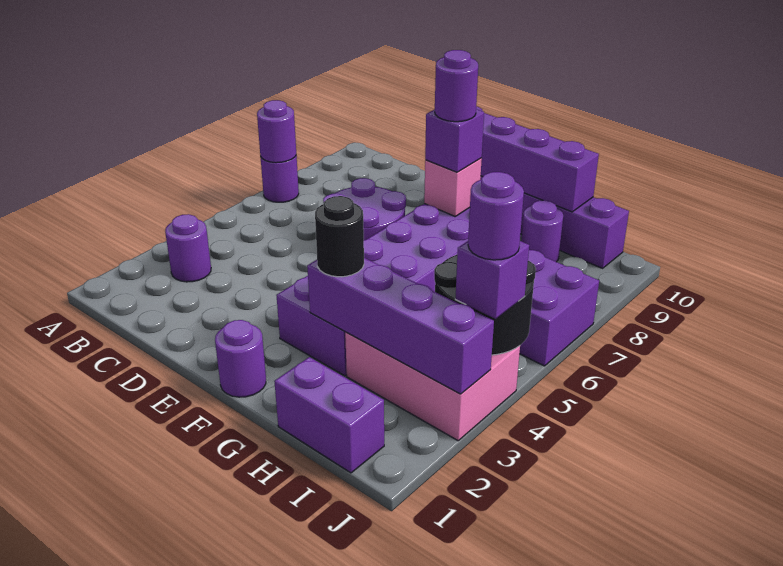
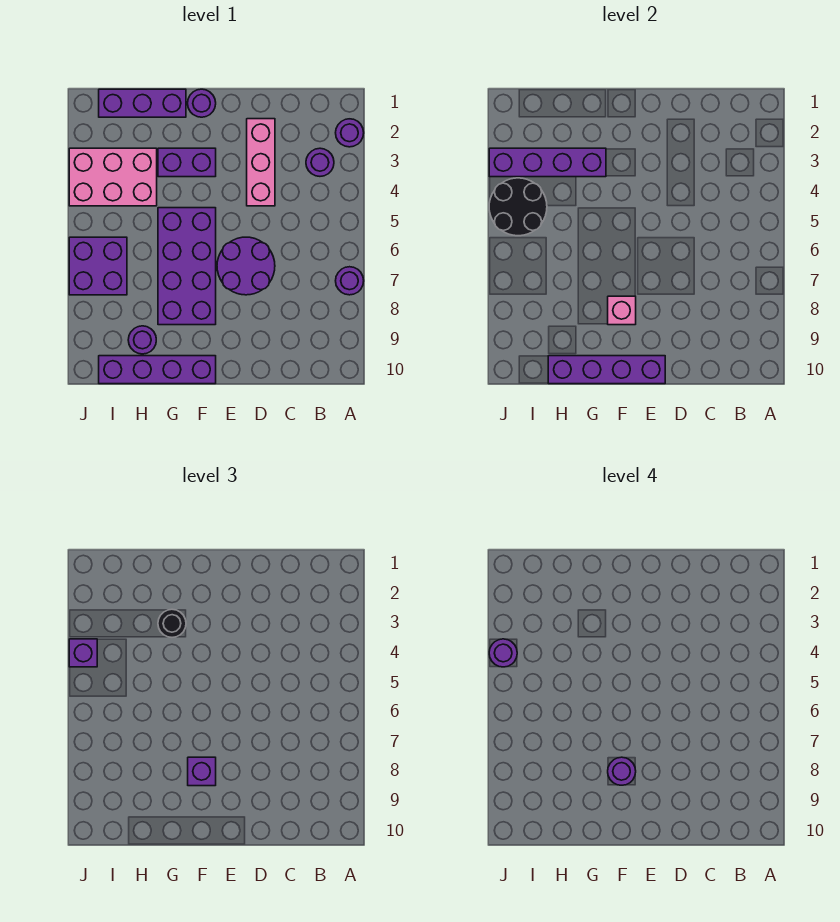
purple round brick A7 level 2 -> purple round brick A2 level 1
none -> pink brick D2:D4 level 1
purple brick H1:I1 level 1 -> purple brick G1:I1 level 1

